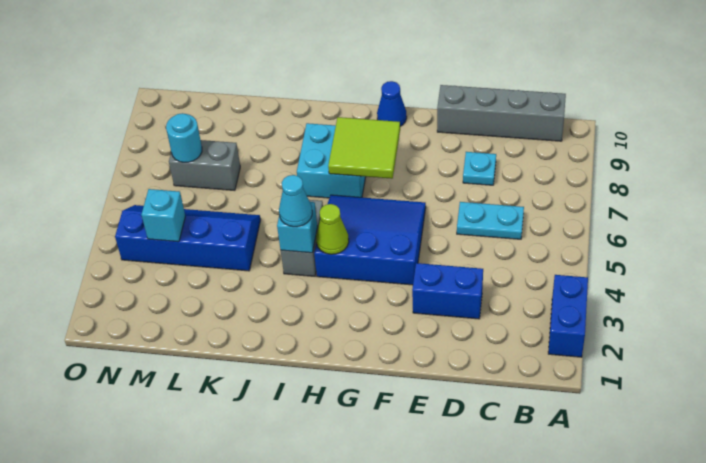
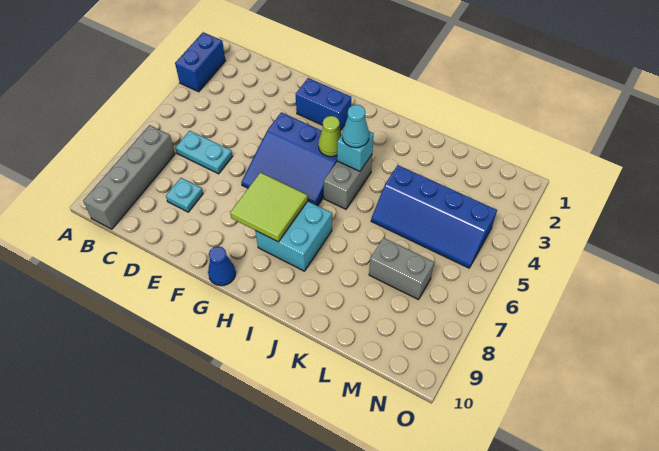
grey brick B10:E10 level 1 -> grey brick B7:B10 level 1
blue brick D3:E3 level 1 -> blue brick F2:G2 level 1
cyan brick M4 level 2 -> none
cyan round brick M7 level 2 -> none

